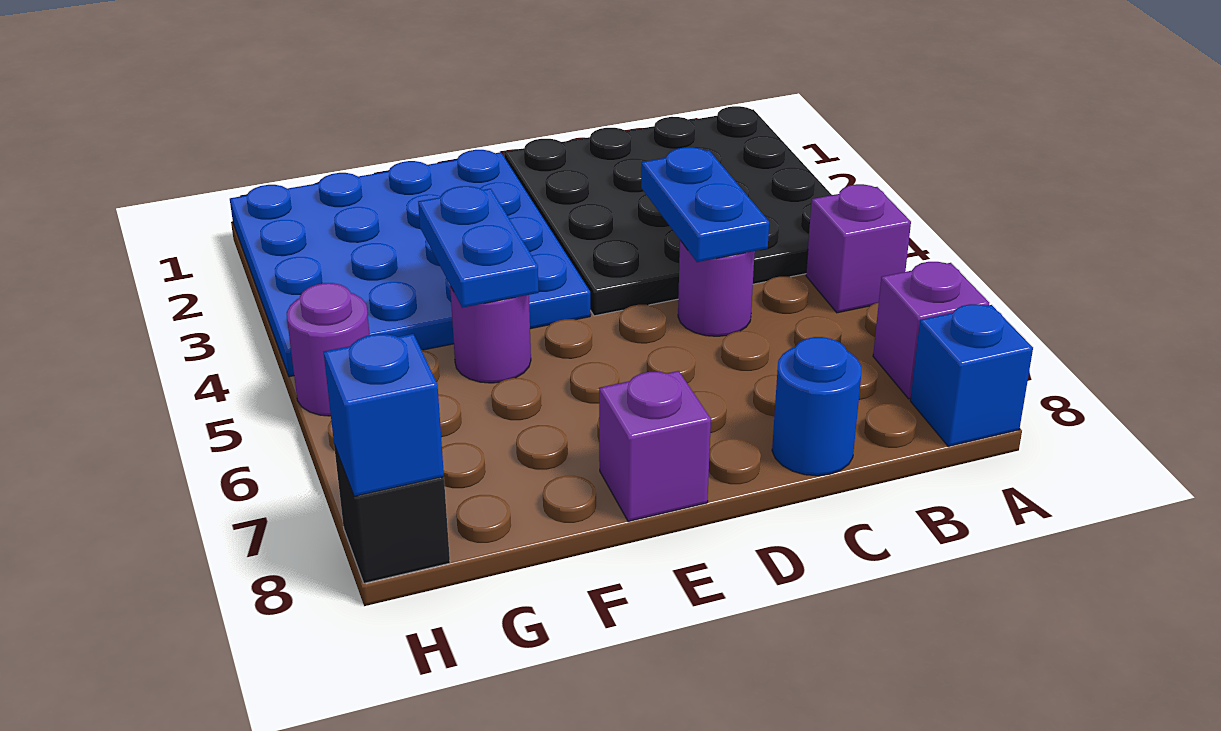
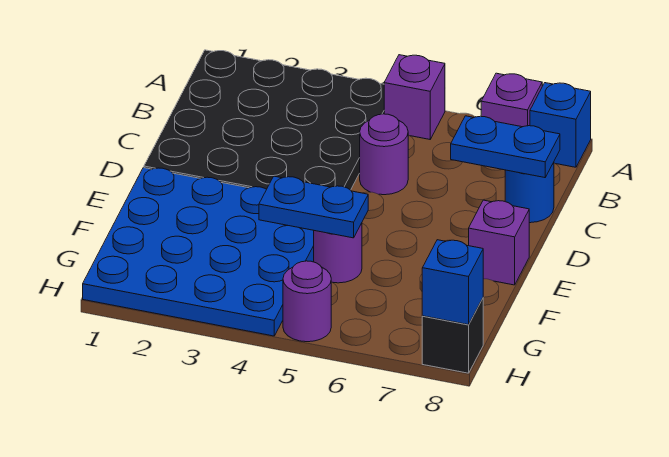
blue plate C4:C5 level 2 -> blue plate C7:C8 level 2

